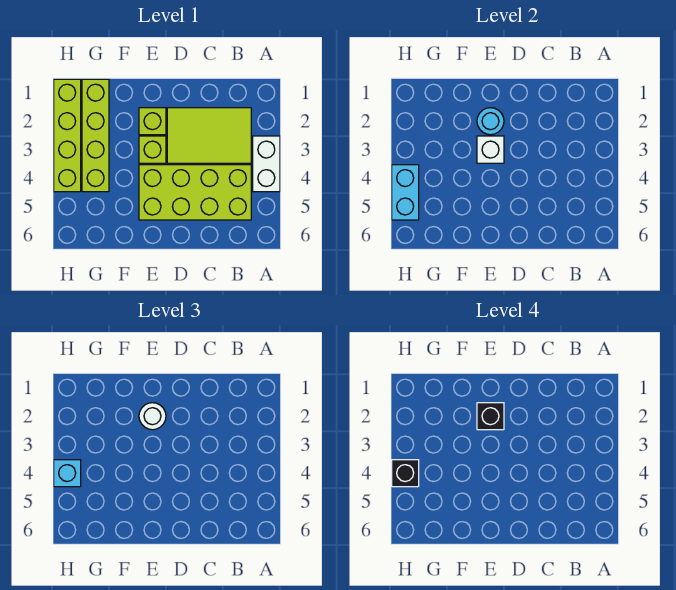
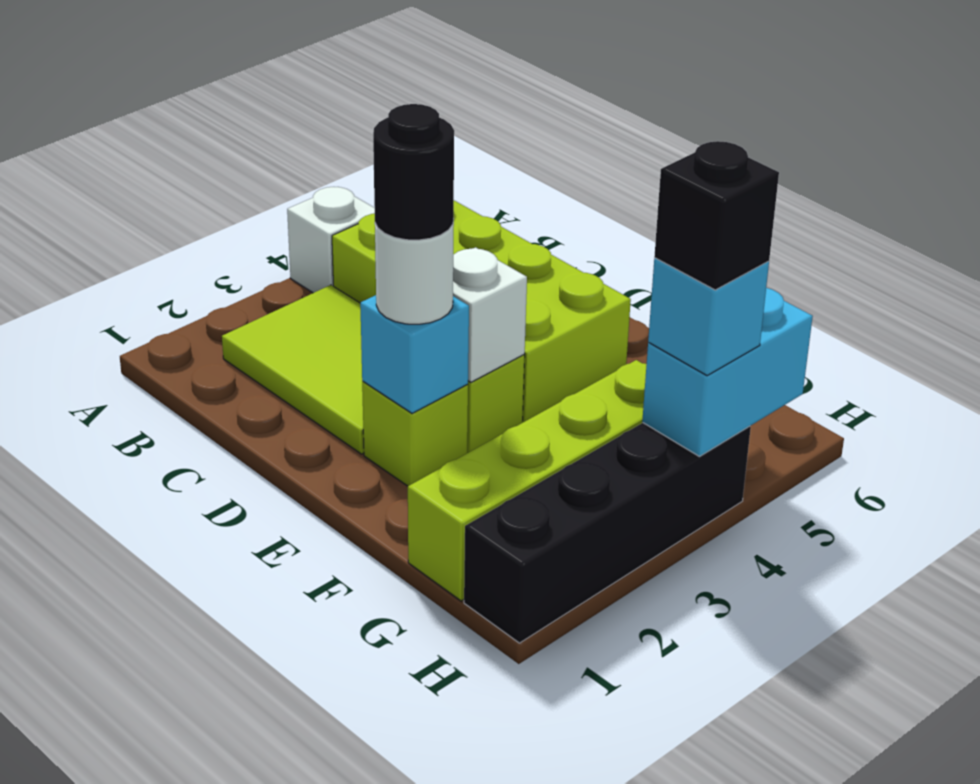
white brick A3:A4 level 1 -> white brick A4 level 1
cyan round brick E2 level 2 -> cyan brick E2 level 2
black brick E2 level 4 -> black round brick E2 level 4
lime brick H1:H4 level 1 -> black brick H1:H4 level 1

